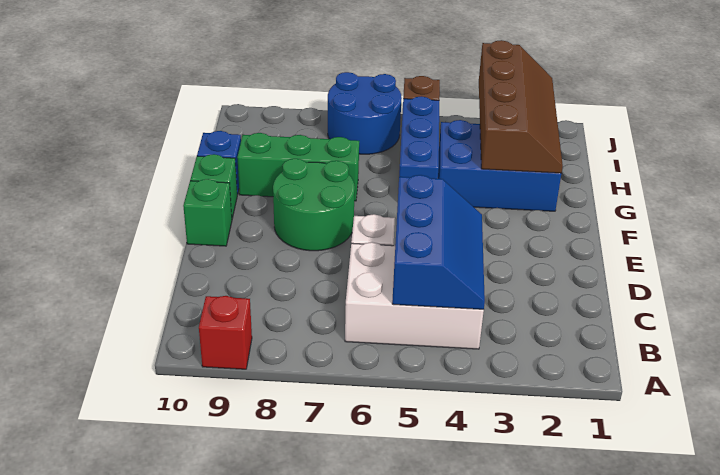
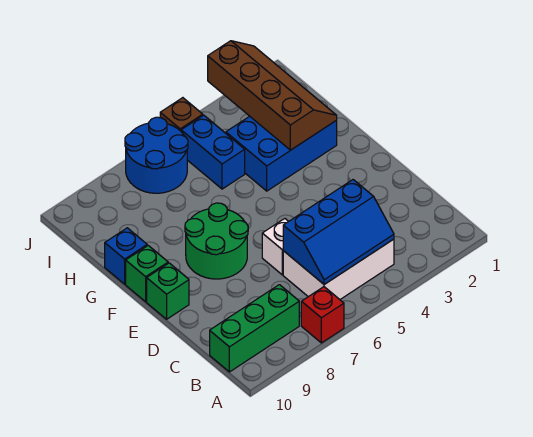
red brick A9 level 1 -> red brick A7 level 1
blue slope B4:D5 level 2 top 5 -> blue slope B4:C6 level 2 top C
blue brick G5:I5 level 1 -> blue brick H5:I5 level 1
green brick G7:G9 level 1 -> green brick B8:B10 level 1

